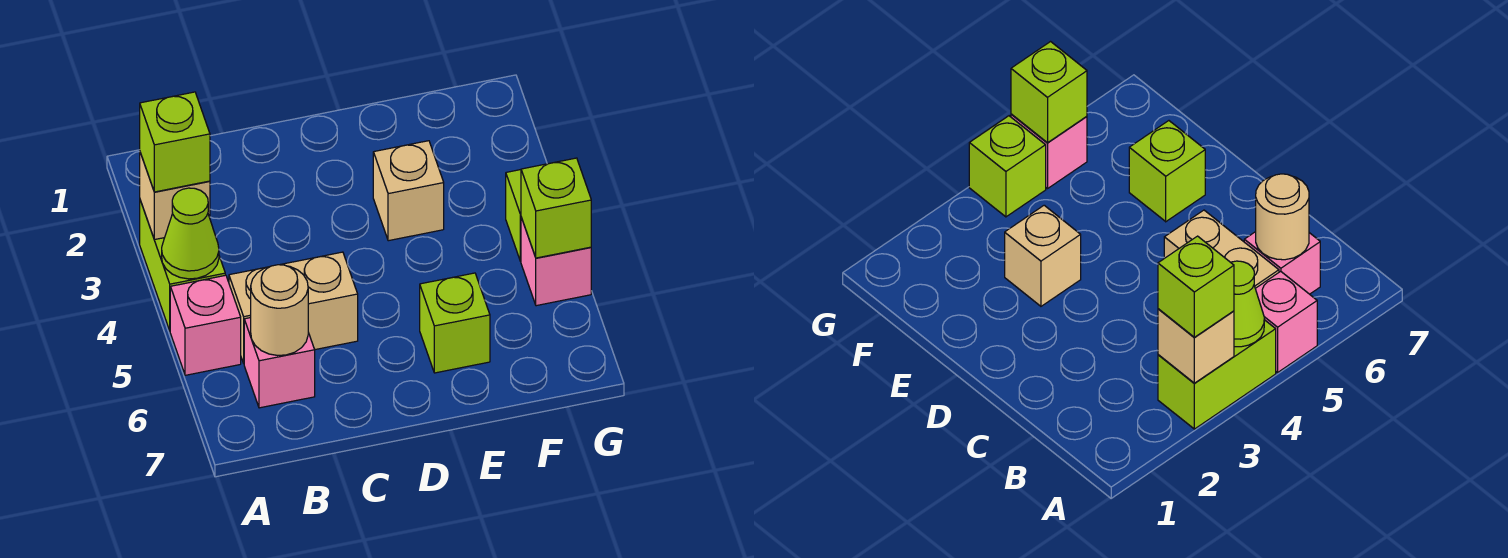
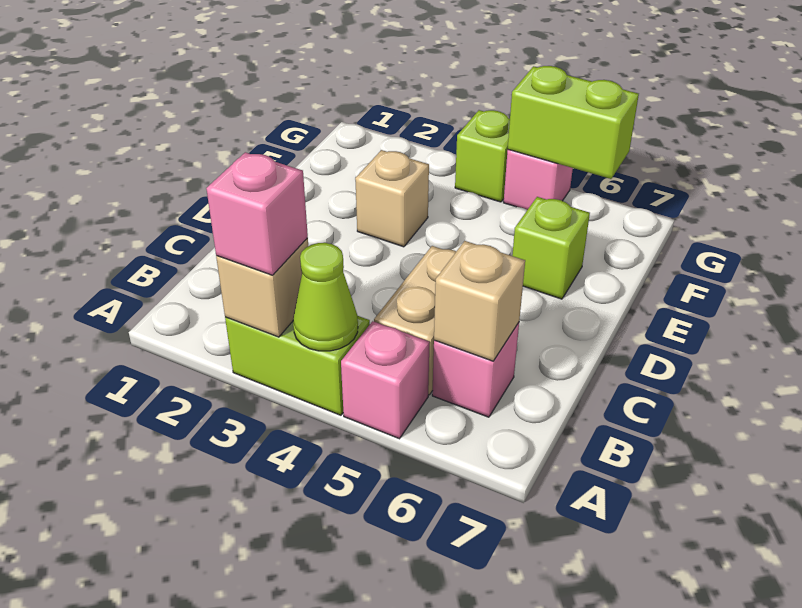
lime brick A3 level 3 -> pink brick A3 level 3
tan round brick B6 level 2 -> tan brick B6 level 2
lime brick G5 level 2 -> lime brick G5:G6 level 2

